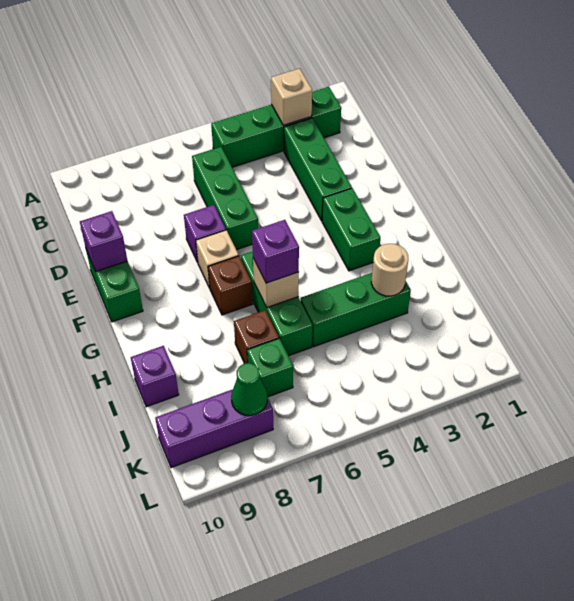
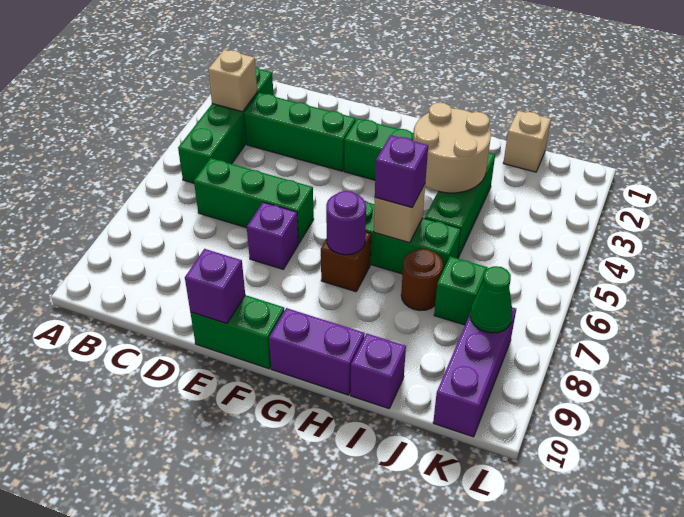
tan brick F7 level 1 -> tan brick J1 level 1
none -> purple round brick G7 level 2
none -> purple brick G10:H10 level 1
tan round brick I3 level 2 -> tan round brick H3:I4 level 2
brown brick I7 level 1 -> brown round brick I7 level 1

